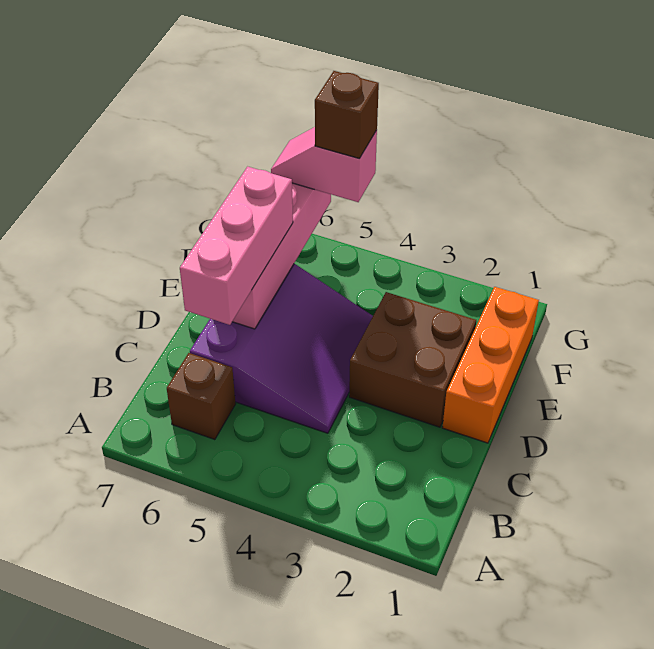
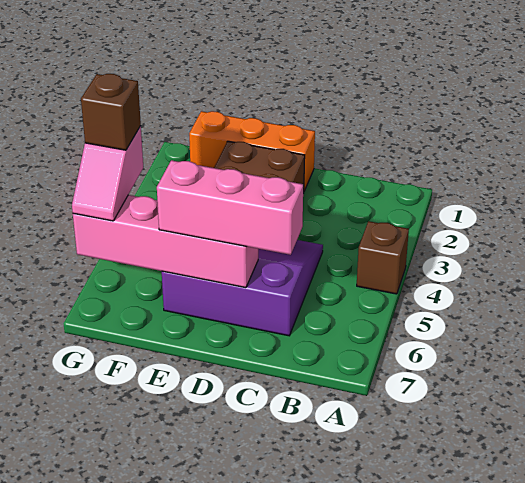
brown brick B6 level 1 -> brown brick A4 level 1

